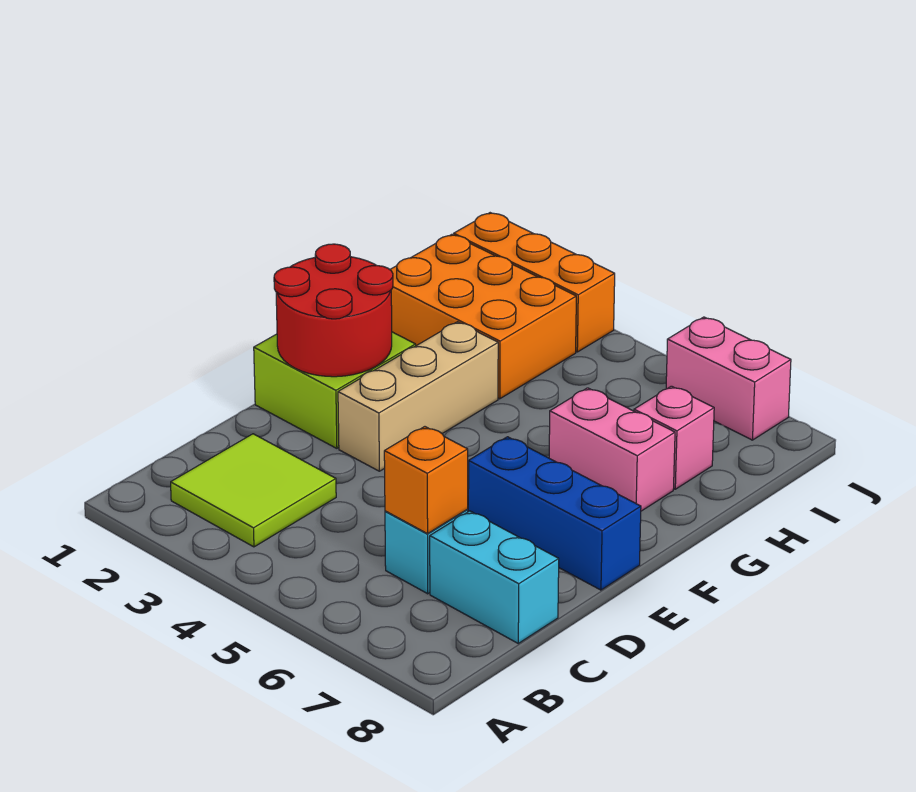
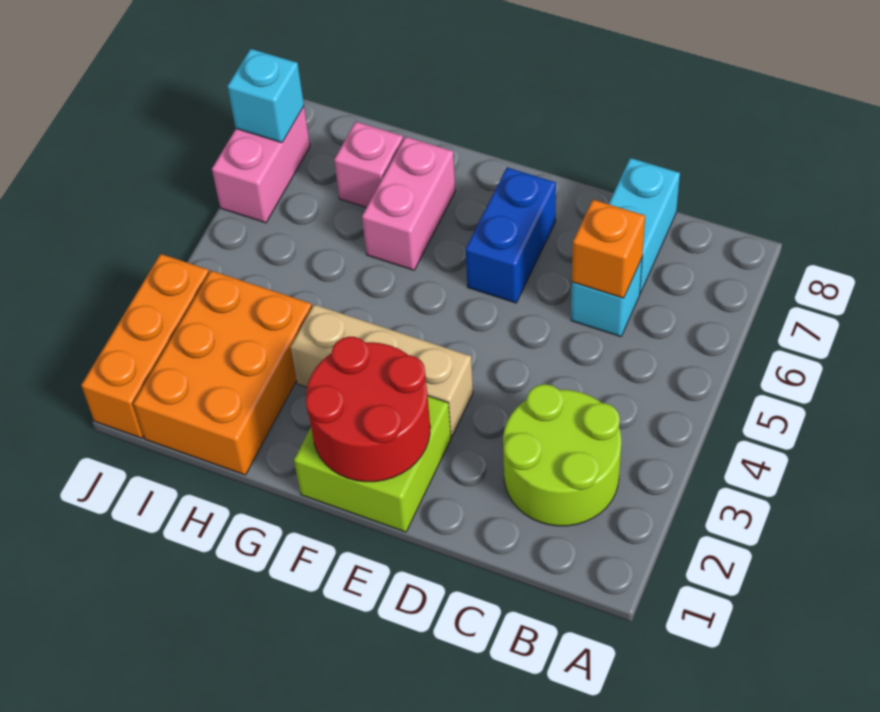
lime tile B2:C3 level 1 -> lime round brick B2:C3 level 1
blue brick E6:E8 level 1 -> blue brick E6:E7 level 1
none -> cyan brick J7 level 2

